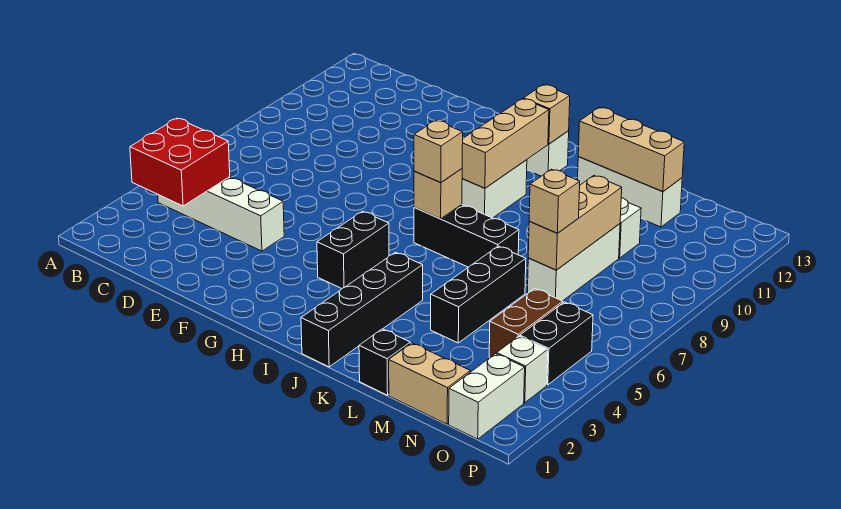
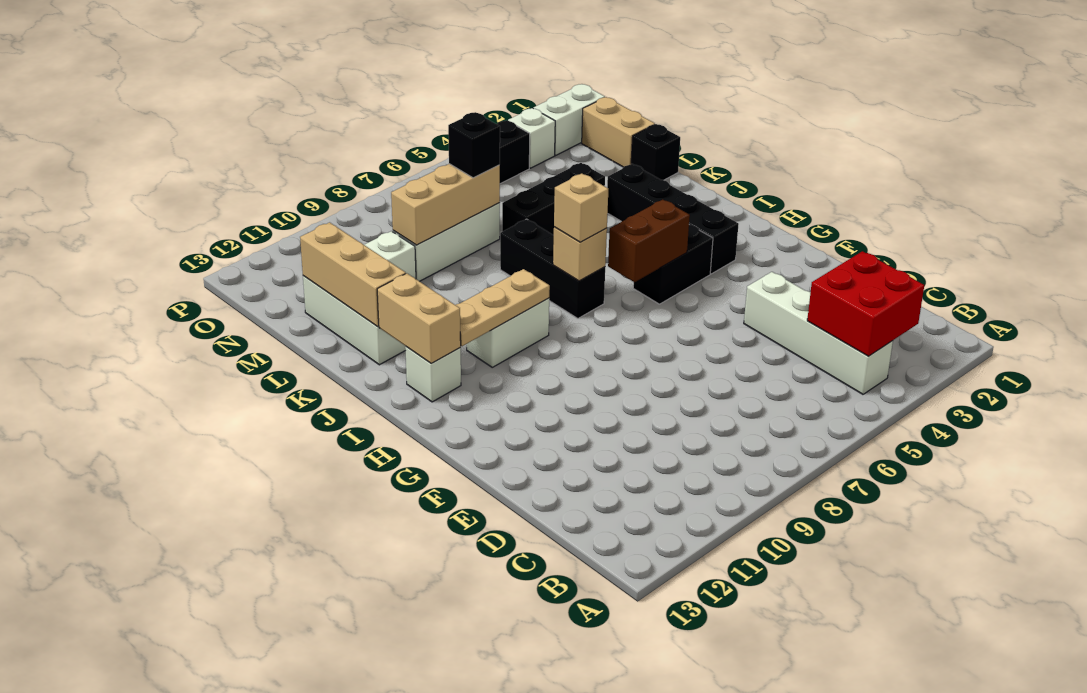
tan brick I9:I11 level 2 -> tan plate I9:I11 level 2
tan brick I12 level 2 -> tan brick I12:J12 level 2
black brick J1:J4 level 1 -> black brick H3:K3 level 1
tan brick M7 level 3 -> black brick M7 level 3
brown brick N4:N5 level 1 -> brown brick H5:H6 level 2

